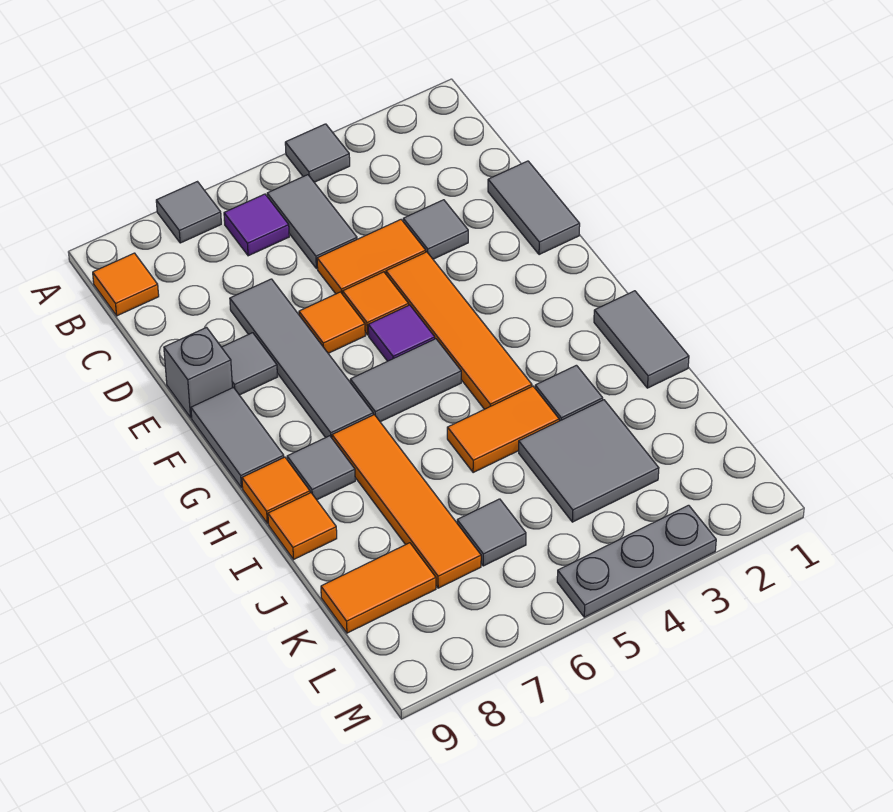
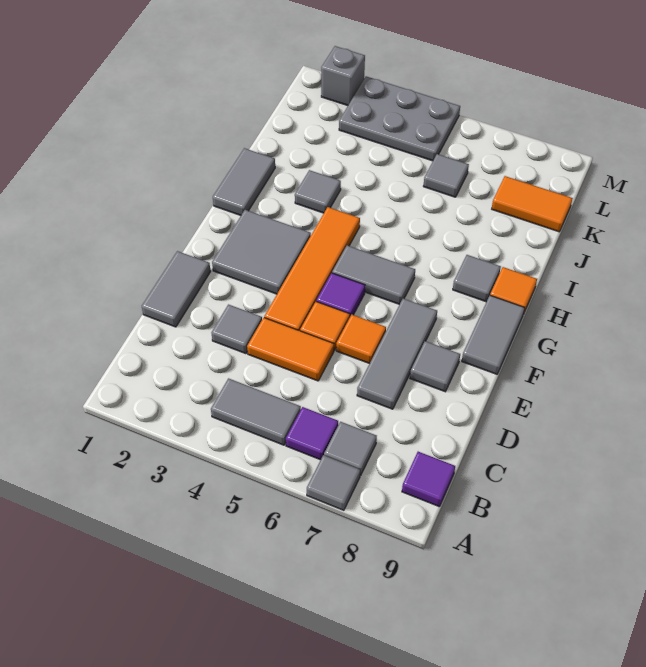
grey tile A4 level 1 -> grey tile B7 level 1
grey tile B5:C5 level 1 -> grey tile B4:B5 level 1
orange tile B9 level 1 -> purple tile B9 level 1
grey tile D7:G7 level 1 -> grey tile D7:F7 level 1
grey brick E9 level 1 -> grey brick M2 level 1
orange tile H7:K7 level 1 -> none
orange tile I4:I5 level 1 -> none
orange tile I9 level 1 -> none
grey tile J3:K4 level 1 -> grey tile F2:G3 level 1
grey plate M3:M5 level 1 -> grey plate L3:M5 level 1

